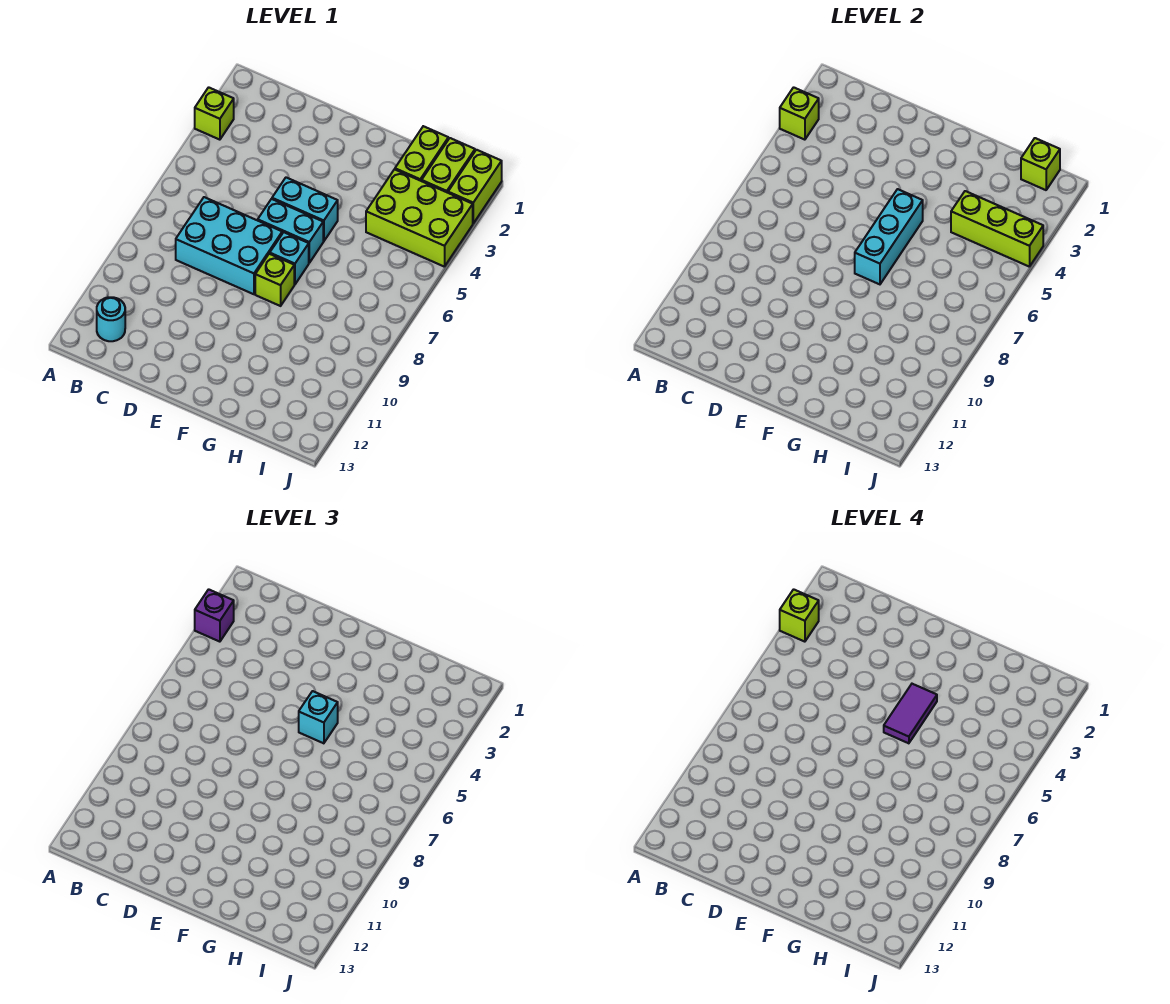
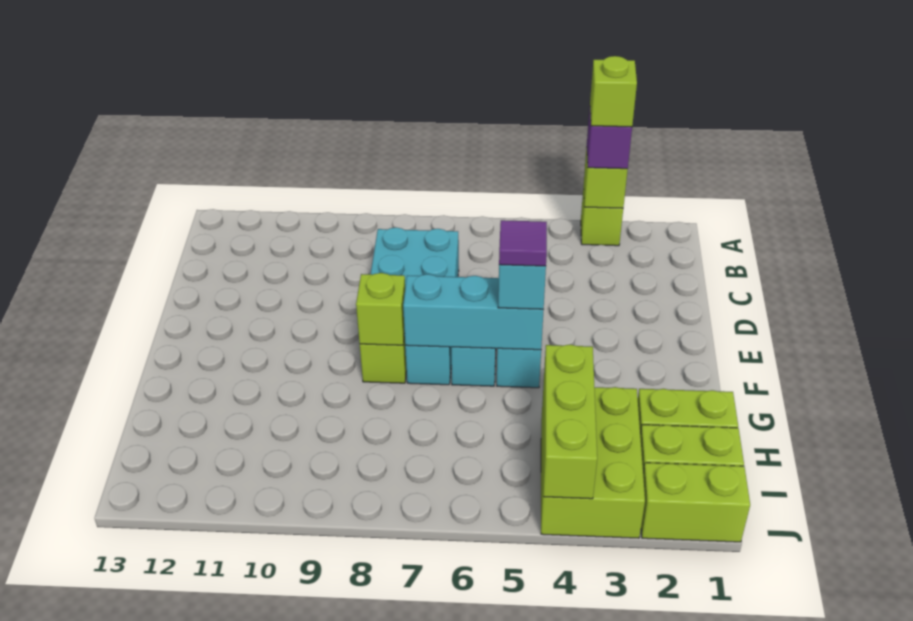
cyan round brick B12 level 1 -> none
purple tile F4:F5 level 4 -> purple tile F5 level 4
lime brick I1 level 2 -> lime brick F8 level 2

